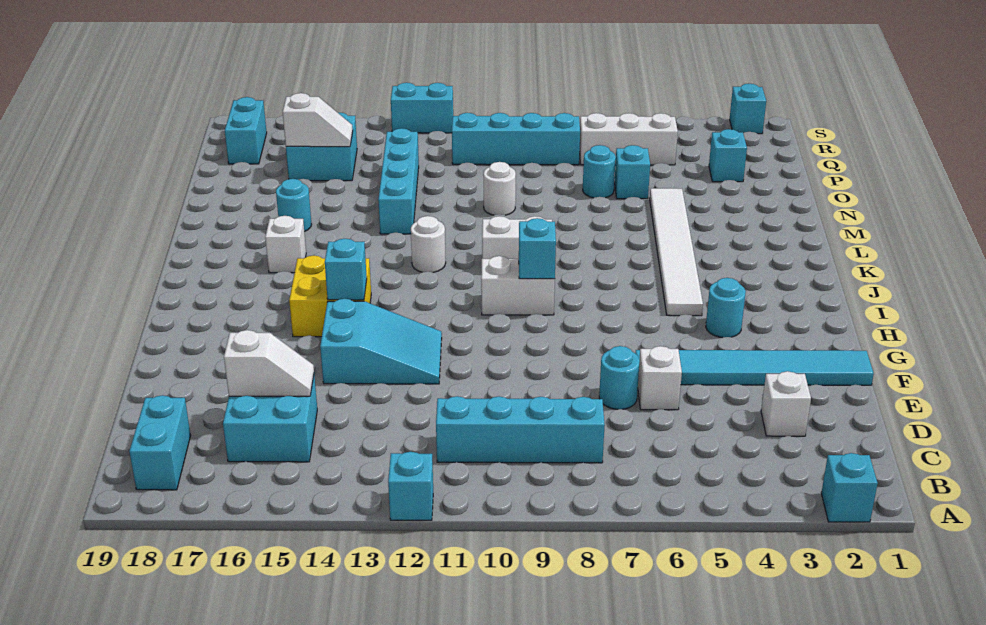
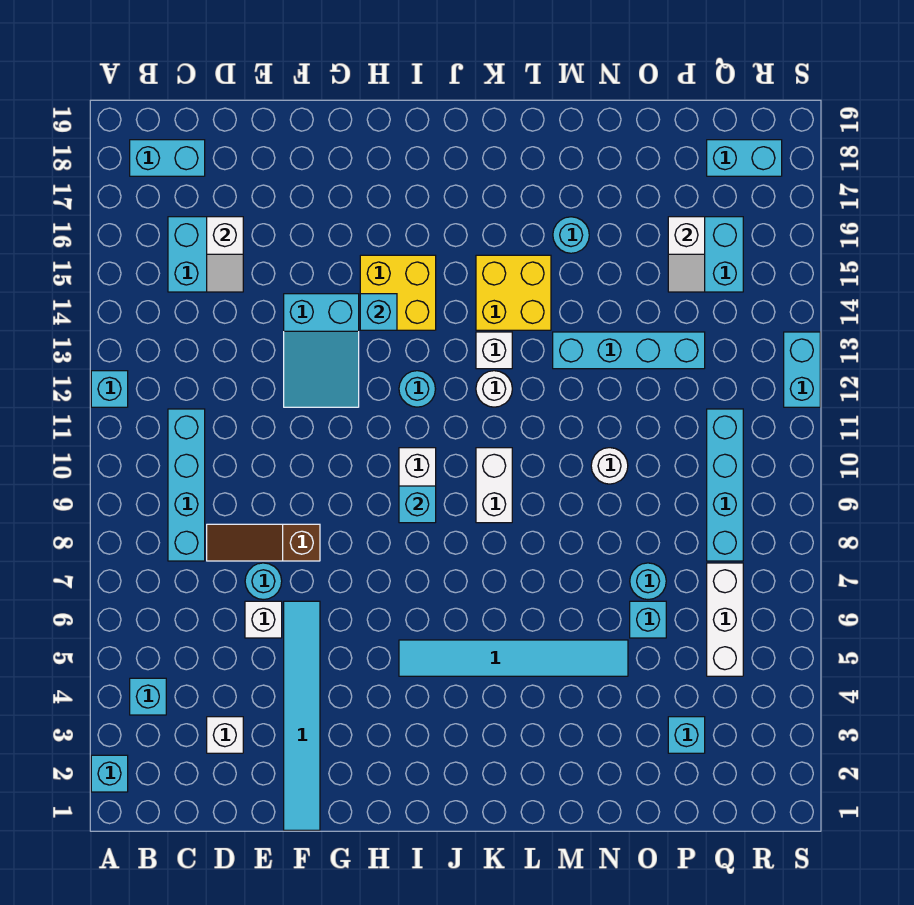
none -> brown slope D8:F8 level 1 top F
cyan round brick H4 level 1 -> cyan round brick I12 level 1
white tile I5:N5 level 1 -> cyan tile I5:N5 level 1
none -> yellow brick K14:L15 level 1
white brick K16 level 1 -> white brick K13 level 1
cyan brick S2 level 1 -> cyan brick B4 level 1

